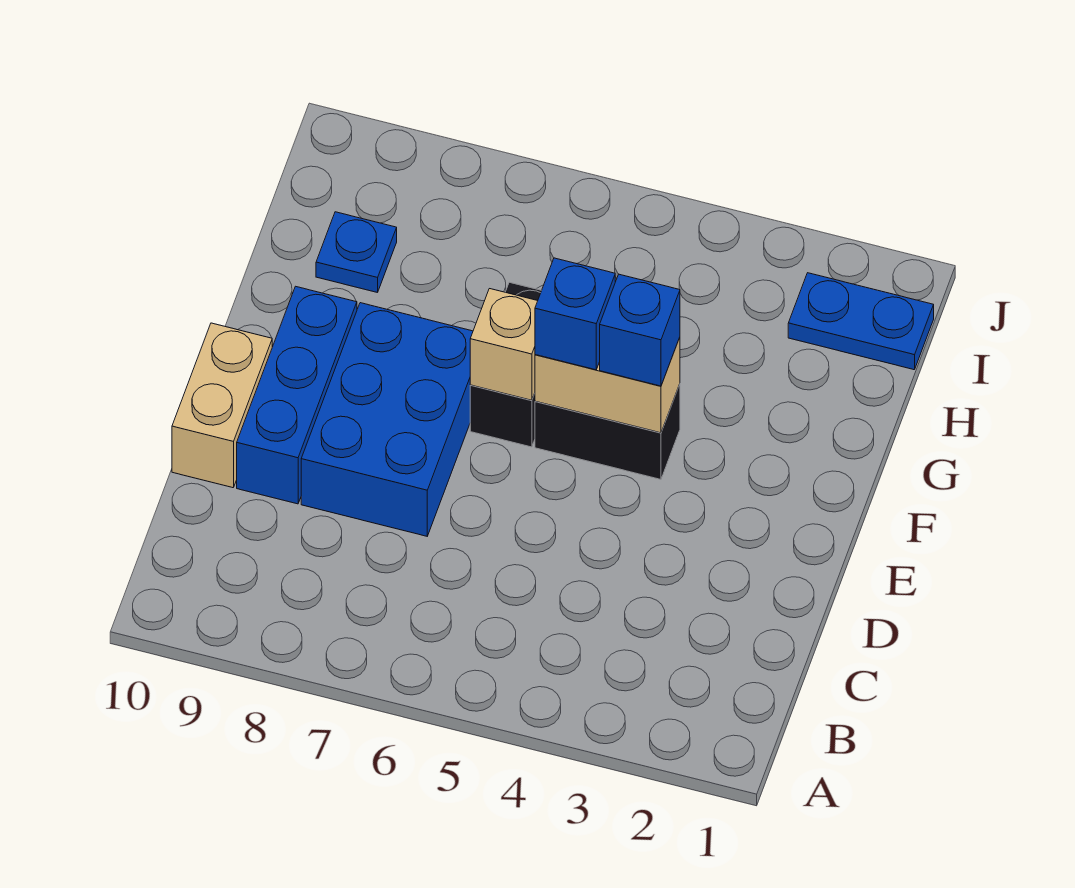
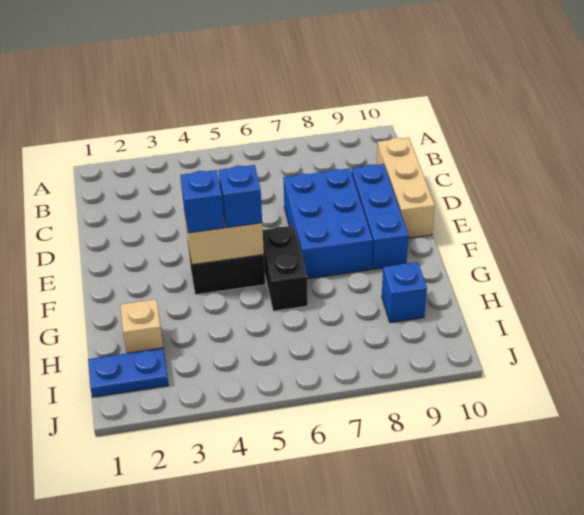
tan brick D10:E10 level 1 -> tan brick C10:E10 level 1
tan brick F6 level 2 -> tan brick H2 level 1
blue plate H9 level 1 -> blue brick H9 level 1

